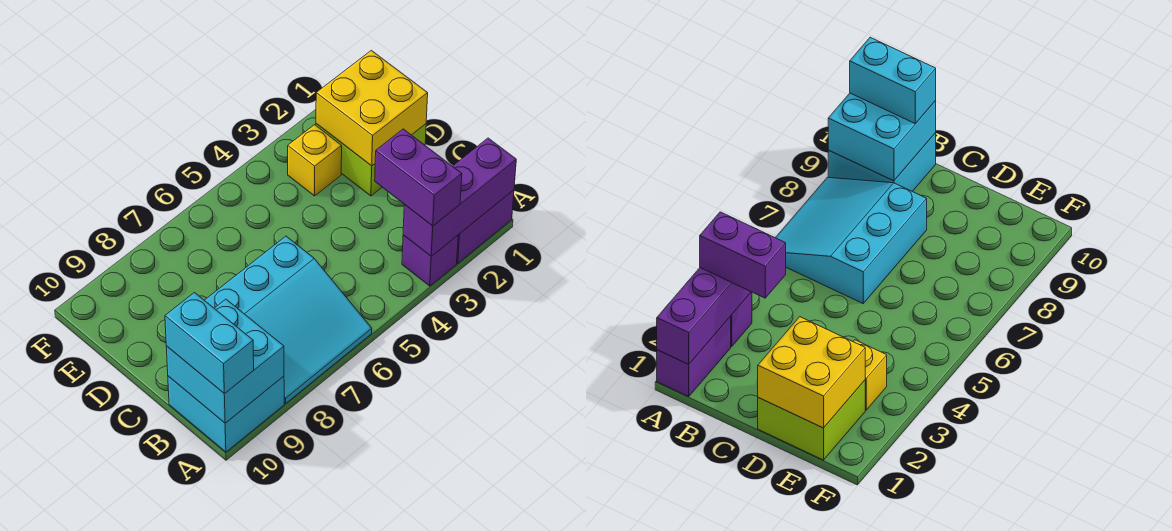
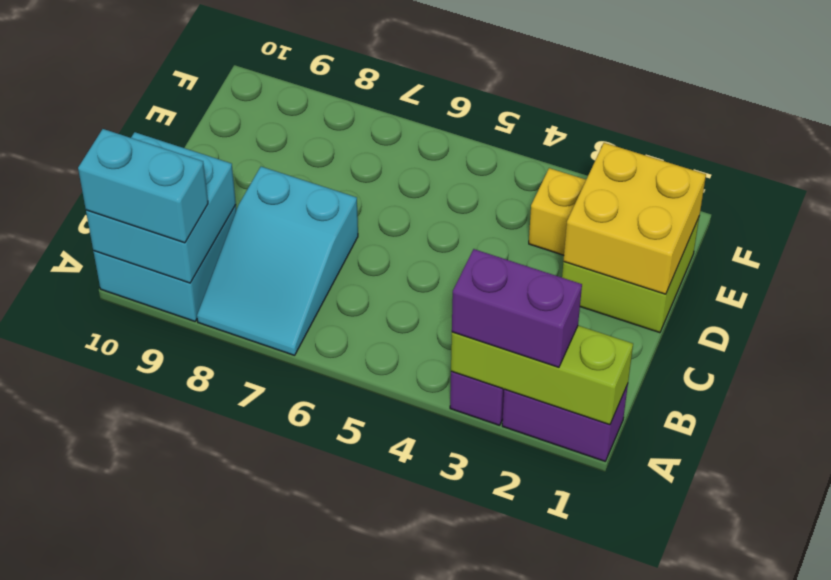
purple brick A1:A3 level 2 -> lime brick A1:A3 level 2
purple brick A3:B3 level 3 -> purple brick A2:A3 level 3
cyan slope A6:C8 level 1 top C -> cyan slope A7:C8 level 1 top C
cyan brick A10:B10 level 3 -> cyan brick A9:A10 level 3

